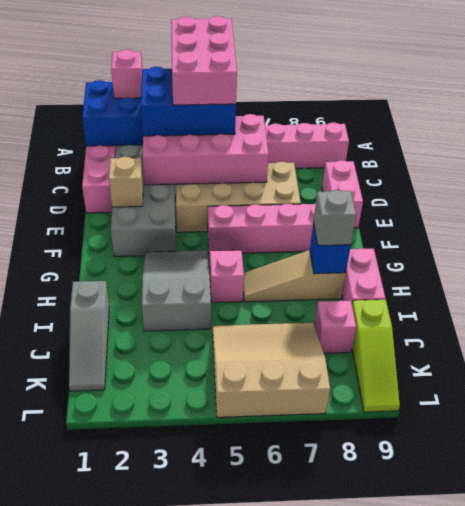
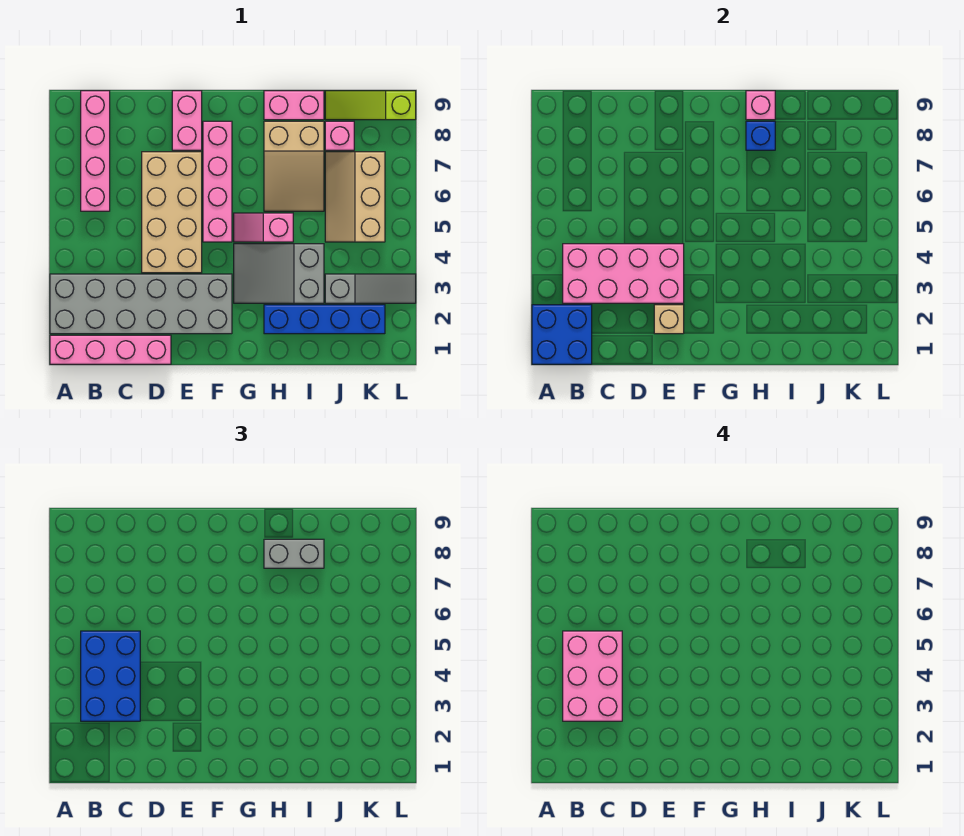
pink brick A2 level 3 -> pink brick H9 level 2
pink brick A4:C5 level 4 -> pink brick B3:C5 level 4
pink brick C3:D6 level 2 -> pink brick B3:E4 level 2
pink brick D9:E9 level 1 -> pink brick E8:E9 level 1
none -> blue brick H2:K2 level 1
tan slope H6:H8 level 1 top 8 -> tan slope H6:I8 level 1 top 8
grey brick H8 level 3 -> grey brick H8:I8 level 3
grey slope I1:K1 level 1 top I -> grey slope J3:L3 level 1 top J
tan slope J5:L7 level 1 top L -> tan slope J5:K7 level 1 top K
lime slope J9:L9 level 1 top J -> lime slope J9:L9 level 1 top L

